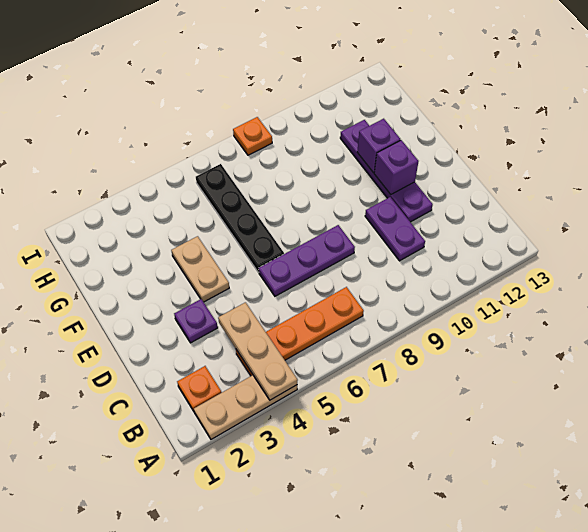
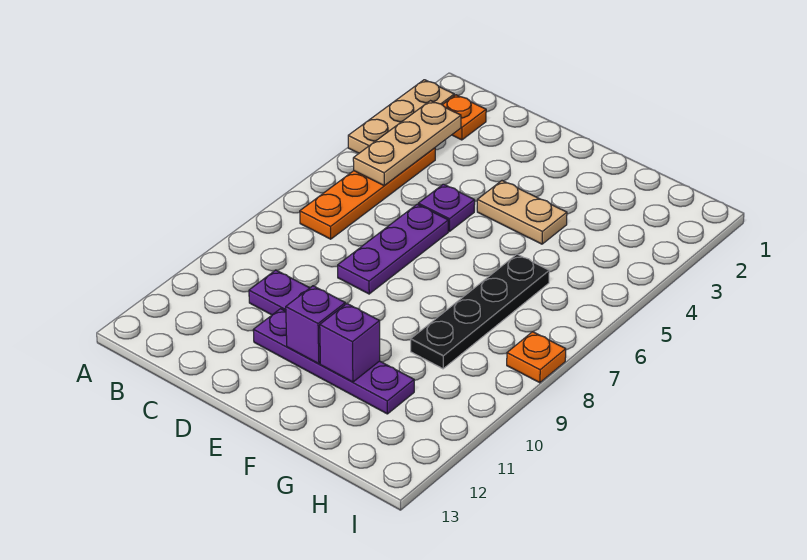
tan plate A4:C4 level 2 -> tan plate B3:B5 level 2
purple plate D3 level 1 -> purple plate D5 level 1
black plate E6:H6 level 1 -> black plate G6:G9 level 1

